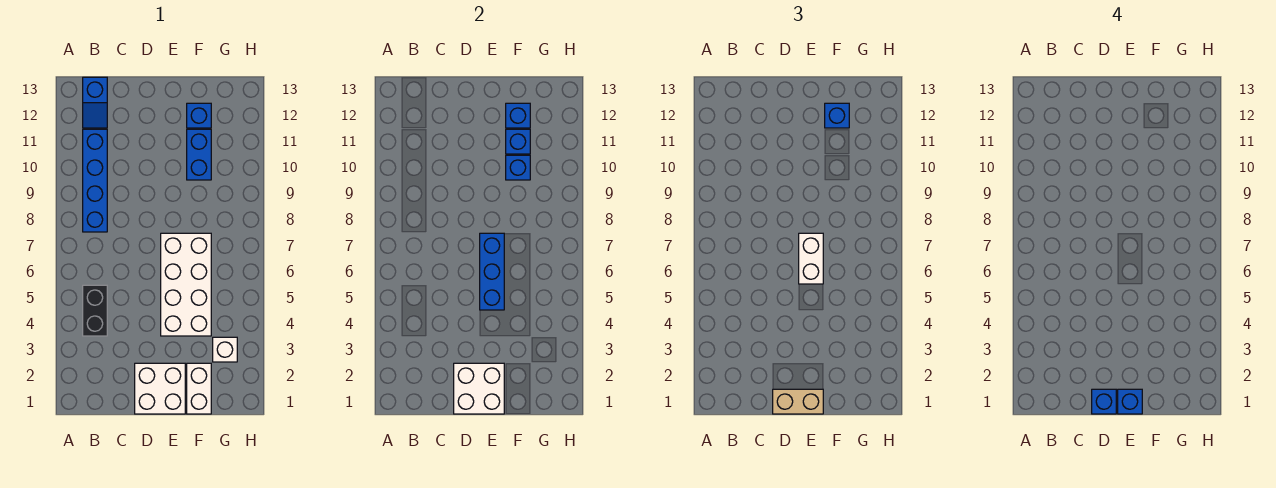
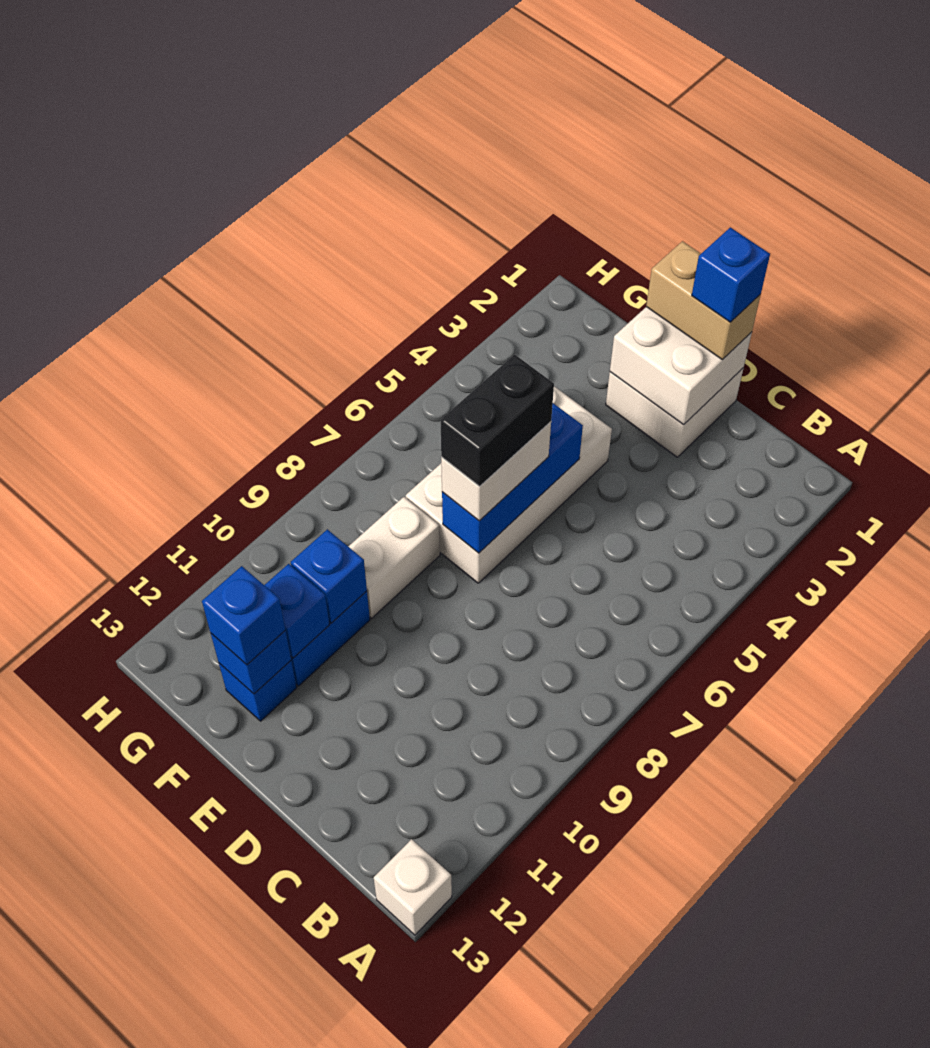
black brick B4:B5 level 1 -> black brick E6:E7 level 4
blue brick B8:B11 level 1 -> none
blue slope B12:B13 level 1 top 13 -> none
blue brick E1 level 4 -> none
white brick F1:F2 level 1 -> white brick F8:F9 level 1
white brick G3 level 1 -> white brick A13 level 1

